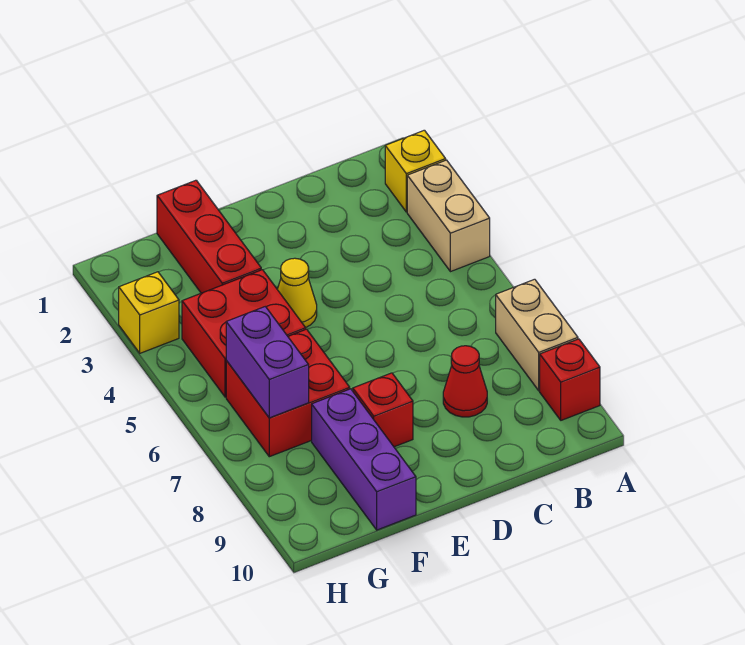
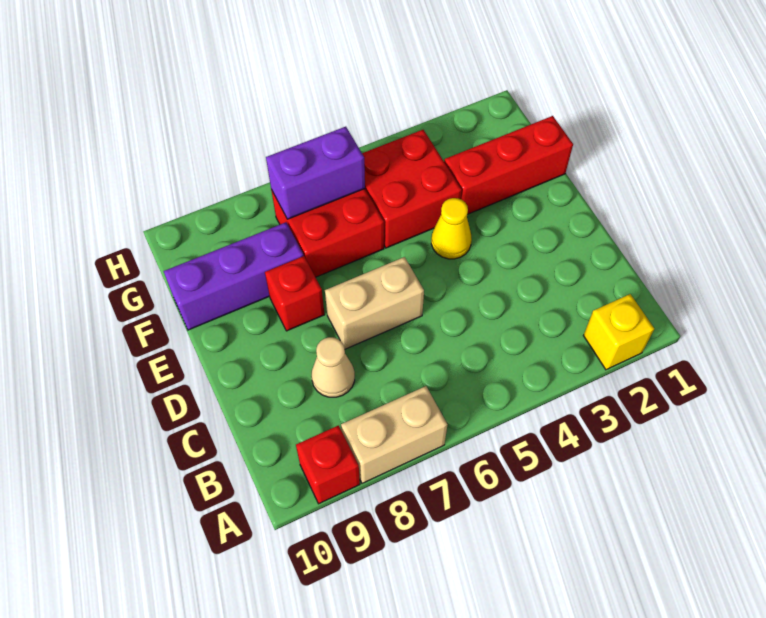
tan brick A3:A4 level 1 -> tan brick D6:D7 level 1
red cone C8 level 1 -> tan cone C8 level 1
yellow brick H3 level 1 -> none

